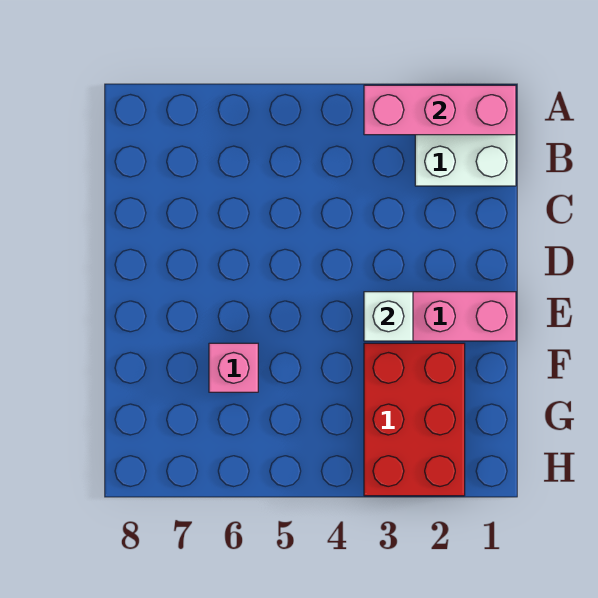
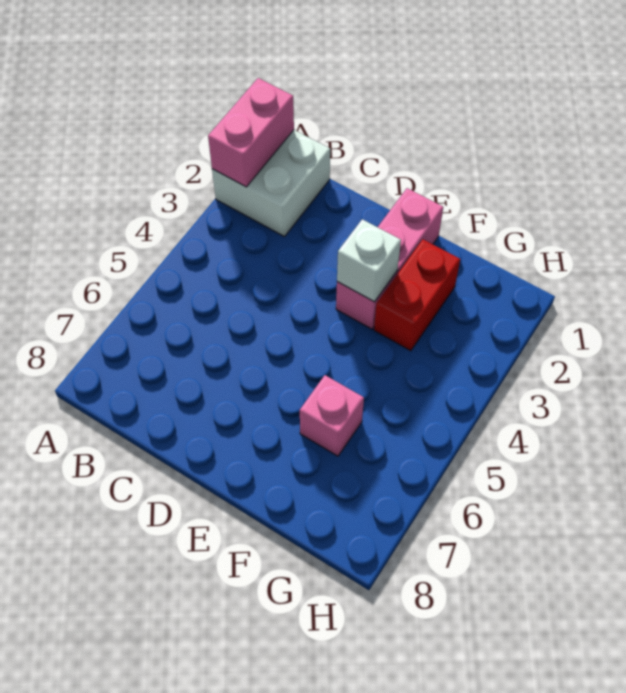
pink brick A1:A3 level 2 -> pink brick A1:A2 level 2
red brick F2:H3 level 1 -> red brick F2:F3 level 1

